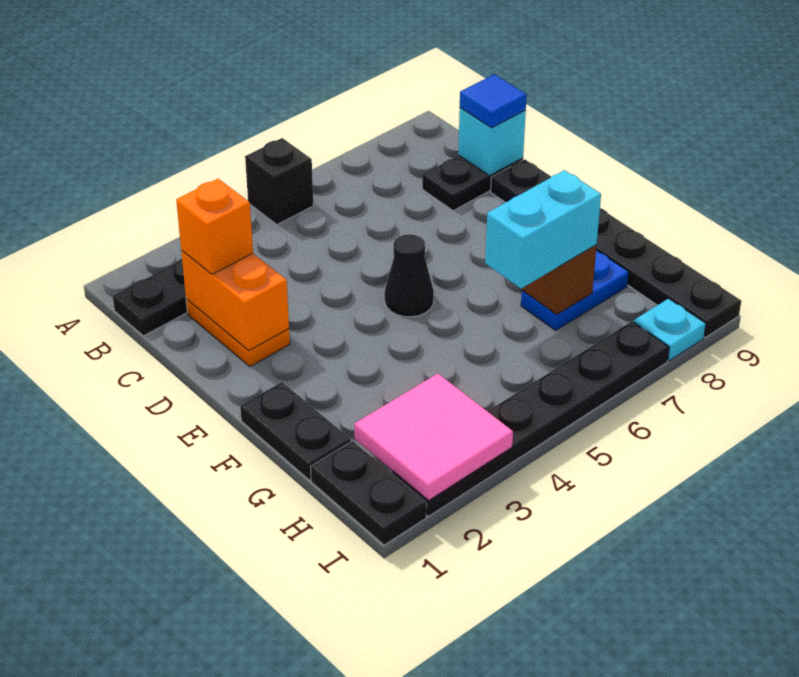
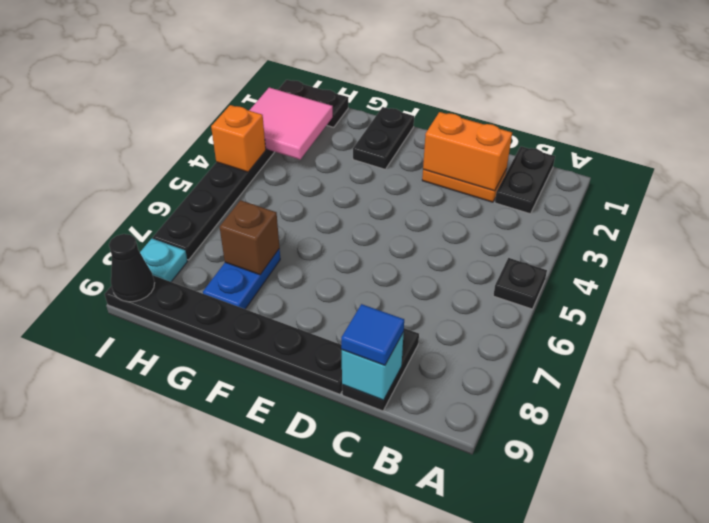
black brick A5 level 1 -> black plate A5 level 1
orange brick C2 level 3 -> orange brick I4 level 2
black cone E5 level 1 -> black cone I9 level 2
black plate F1:G1 level 1 -> black plate F1:F2 level 1
cyan brick G6:G7 level 3 -> none

